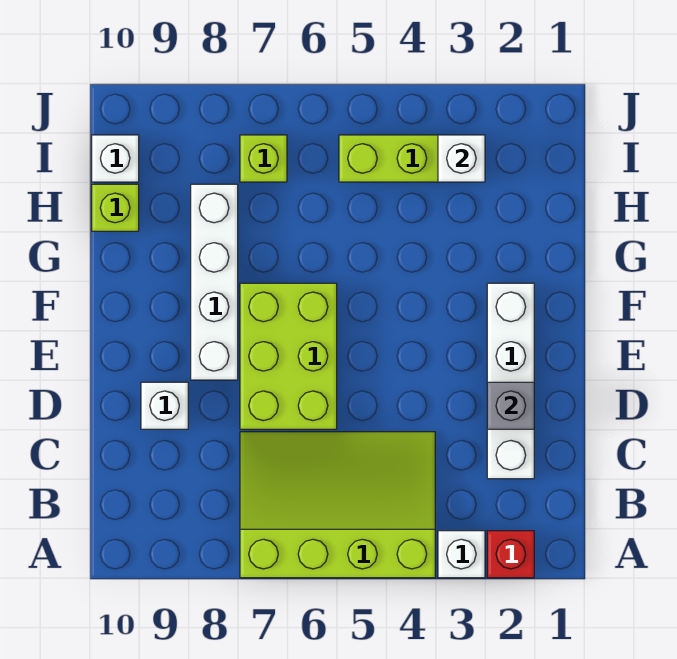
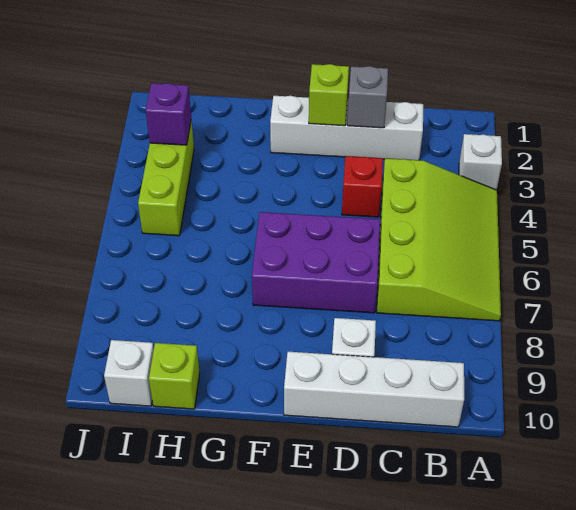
red brick A2 level 1 -> red brick D4 level 1
lime slope A4:C7 level 1 top A -> lime slope A4:C7 level 1 top C
lime brick D6:F7 level 1 -> purple brick D6:F7 level 1
white brick E8:H8 level 1 -> white brick B10:E10 level 1
white brick I3 level 2 -> purple brick I3 level 2
lime brick I7 level 1 -> lime brick E2 level 2

